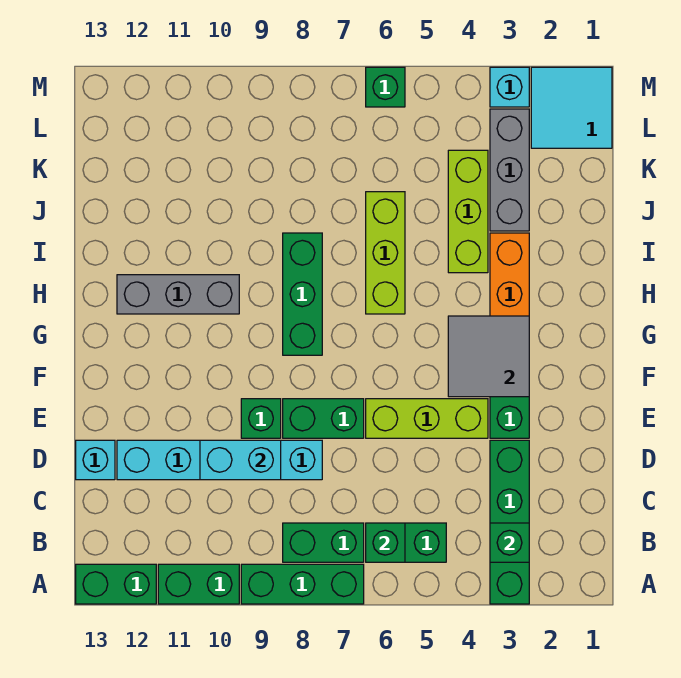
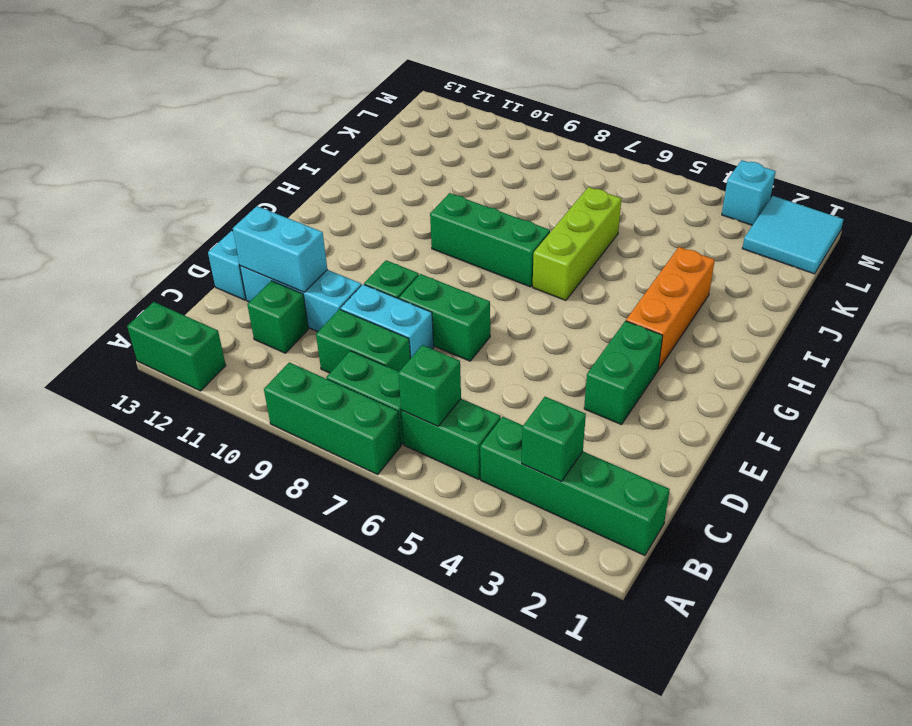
green brick A3:D3 level 1 -> green brick B1:B4 level 1
green brick A10:A11 level 1 -> green brick C8:C9 level 1
cyan brick D9:D10 level 2 -> cyan brick D11:D12 level 2
lime brick E4:E6 level 1 -> none
grey tile F3:G4 level 2 -> none
green brick G8:I8 level 1 -> green brick H7:H9 level 1
grey brick H10:H12 level 1 -> none
lime brick I4:K4 level 1 -> none
grey brick J3:L3 level 1 -> none
green brick M6 level 1 -> green brick C11 level 1

